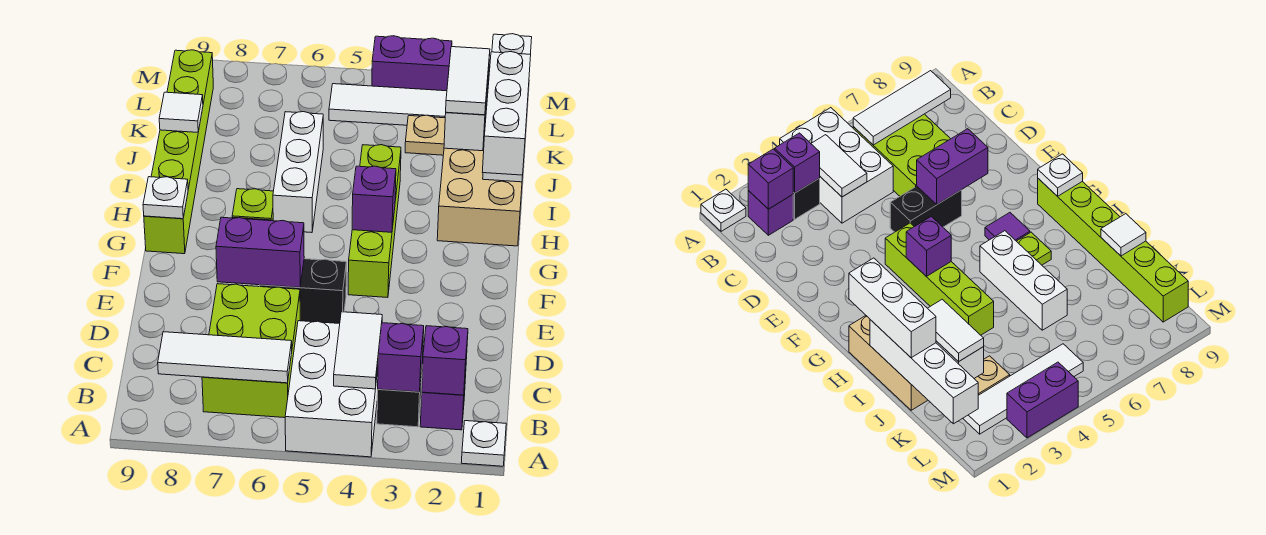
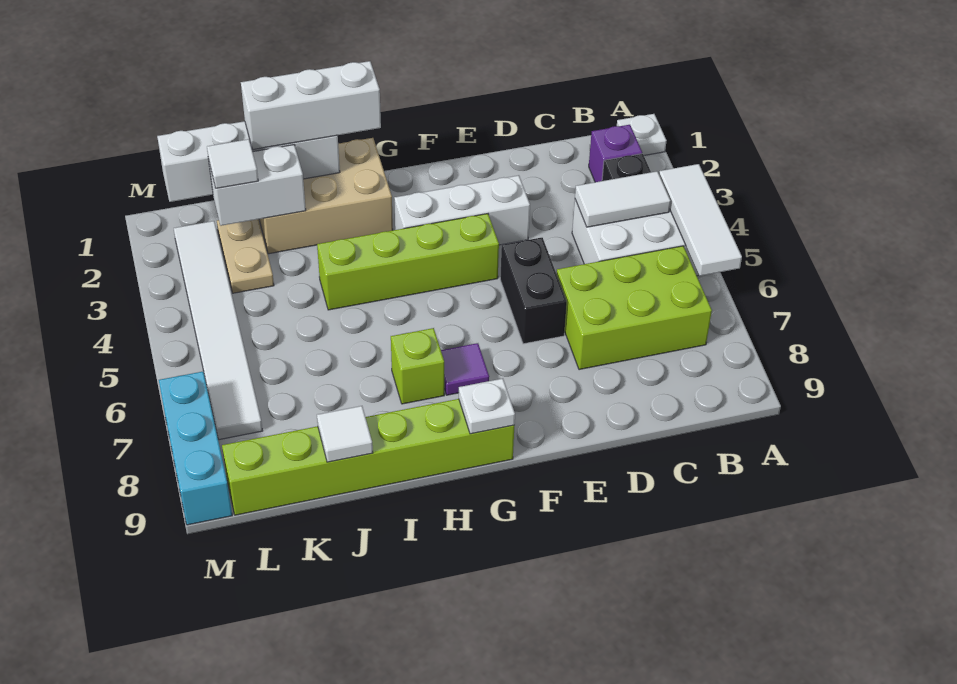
purple brick B2 level 2 -> none
purple brick B3 level 2 -> none
white tile B6:B8 level 2 -> white tile A4:A6 level 2
purple brick E6:E7 level 2 -> none
purple brick G4 level 2 -> none
white brick H6:J6 level 1 -> white brick E3:G3 level 1
lime plate H7 level 1 -> lime brick H7 level 1
white tile J2:K2 level 3 -> white tile K2 level 3
white tile L2:L5 level 1 -> white tile L2:L7 level 1
purple brick M3:M4 level 1 -> none
none -> cyan brick M7:M9 level 1

